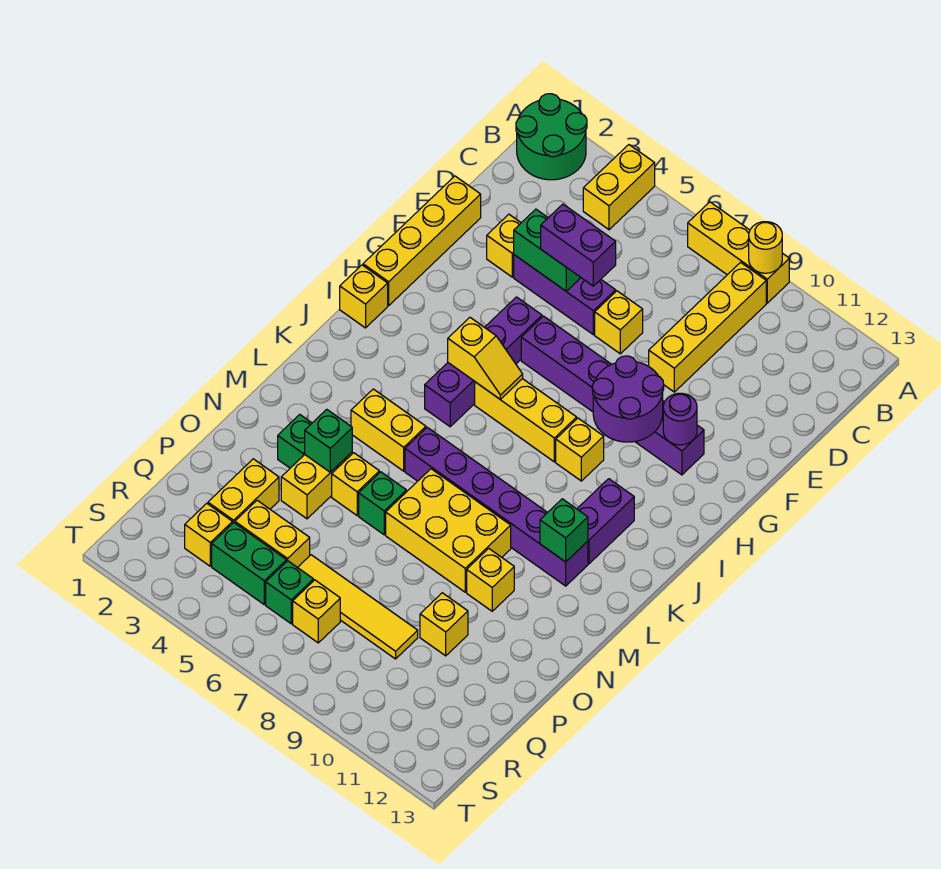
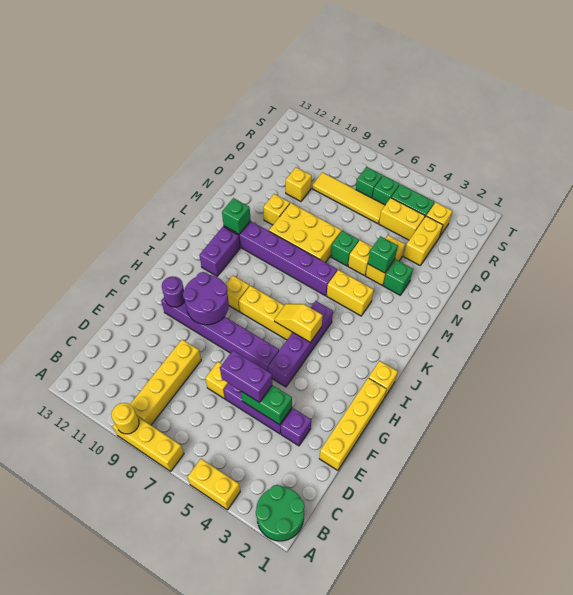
yellow brick A4:B4 level 1 -> yellow brick A4:A5 level 1
yellow brick E3 level 1 -> purple brick E3 level 1
yellow brick R7 level 1 -> green brick R7 level 1

